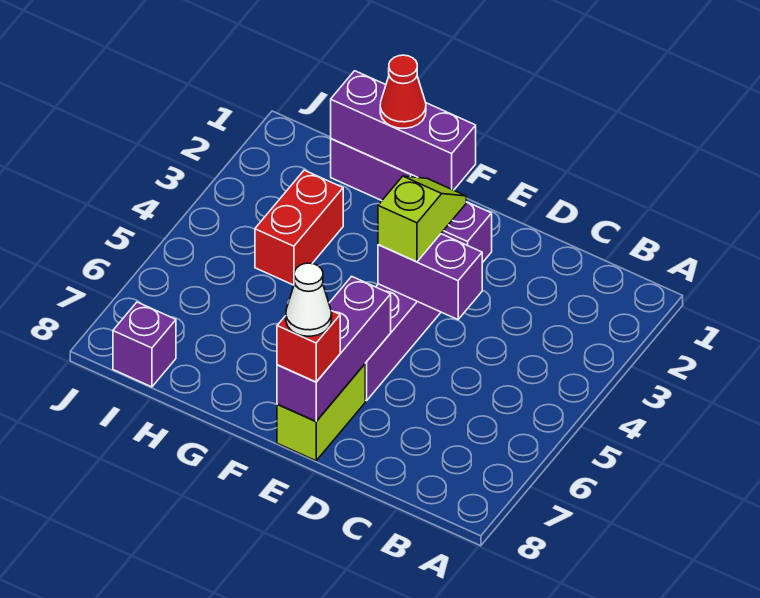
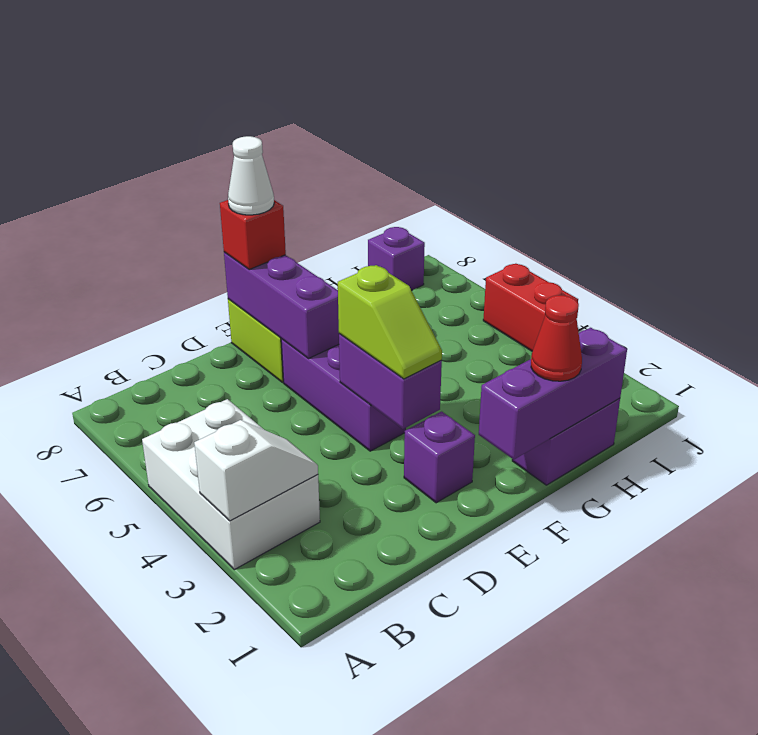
none -> white brick A3:B5 level 1
none -> white slope A3:B3 level 2 top A
purple brick D4:E4 level 2 -> purple brick E3:E4 level 2
red brick H3:H4 level 1 -> red brick J4:J5 level 1

